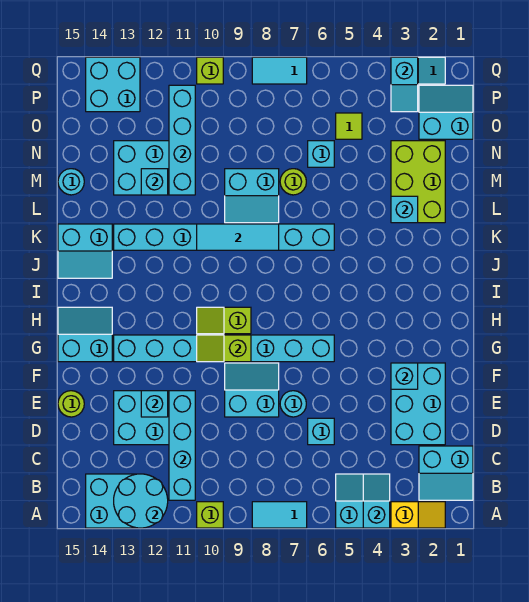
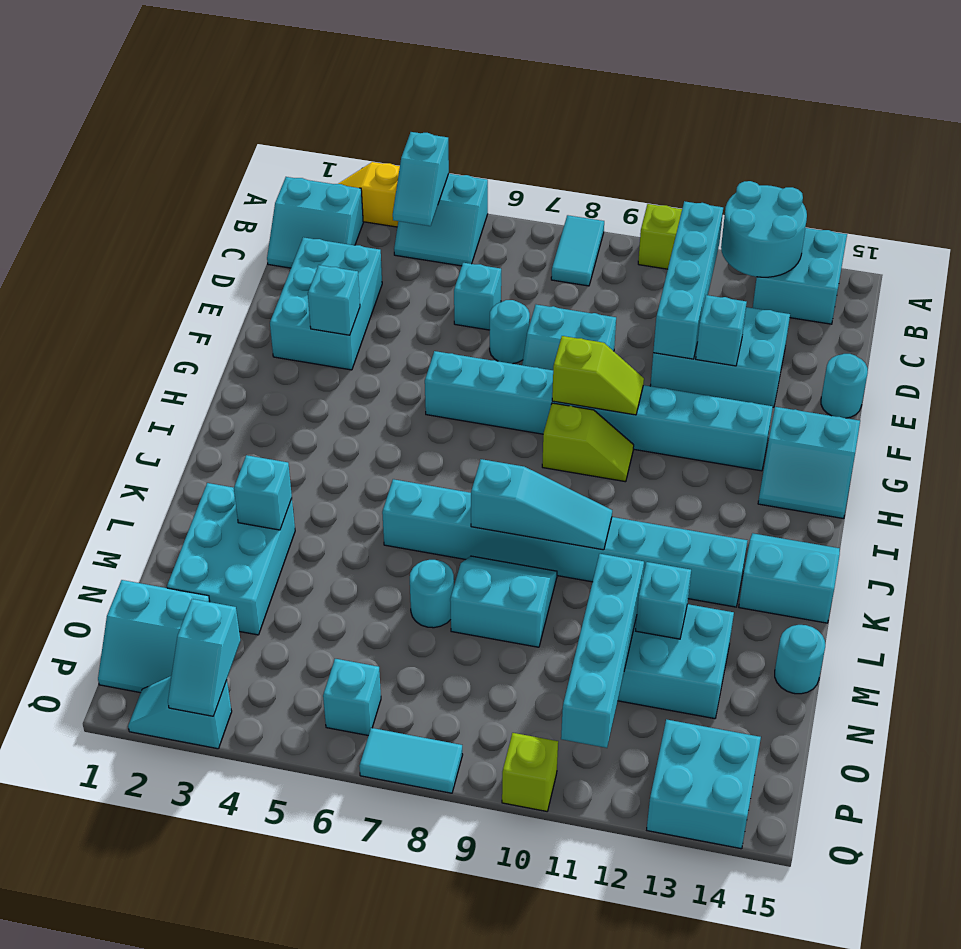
cyan tile A7:A8 level 1 -> cyan tile A8:B8 level 1
cyan slope B1:C2 level 1 top C -> cyan slope B1:C2 level 1 top B
lime round brick E15 level 1 -> cyan round brick E15 level 1
cyan tile K8:K10 level 2 -> cyan slope K8:K10 level 2 top 8
lime brick L2:N3 level 1 -> cyan brick L2:N3 level 1
lime round brick M7 level 1 -> cyan round brick M7 level 1
cyan brick N6 level 1 -> cyan brick P6 level 1
lime tile O5 level 1 -> none
cyan slope P3:Q3 level 2 top Q -> cyan slope P3:Q3 level 2 top P

